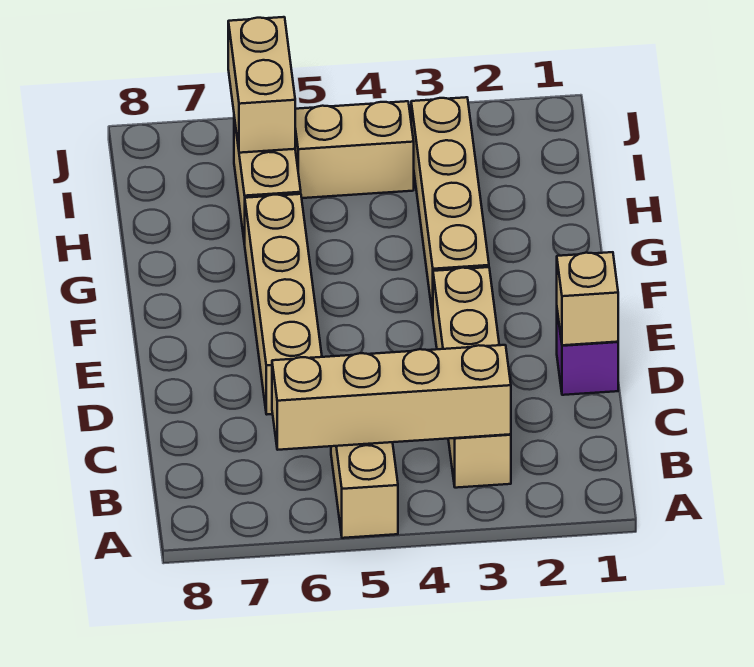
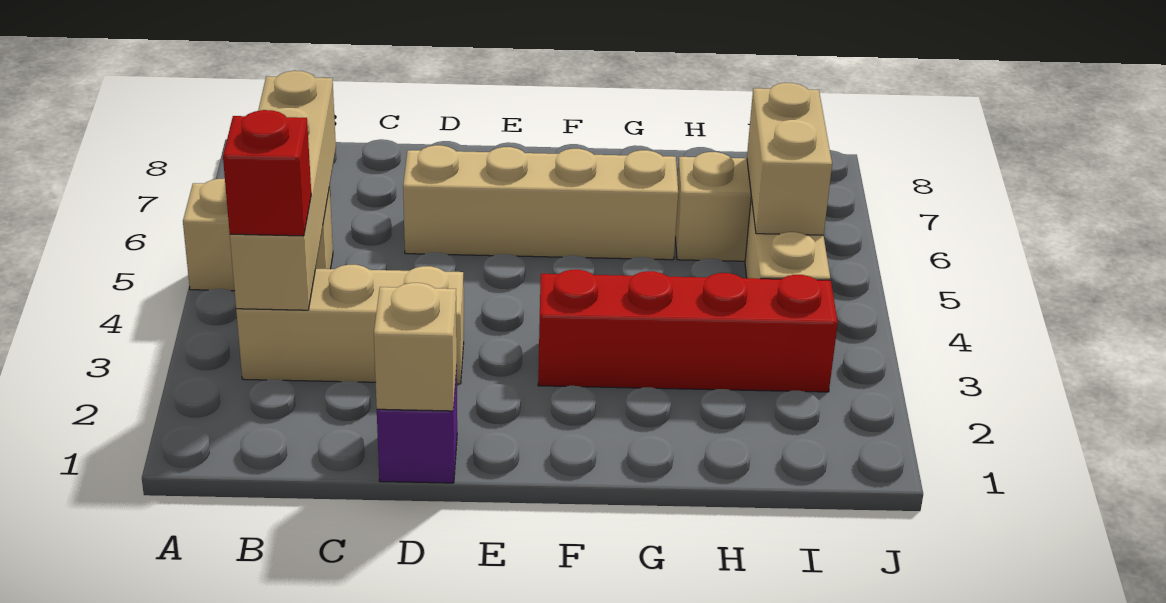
tan brick B3:E3 level 1 -> tan brick B3:D3 level 1
none -> red brick B3 level 3
tan brick F3:I3 level 1 -> red brick F3:I3 level 1
tan brick I6:J6 level 2 -> tan brick I5:I6 level 2

